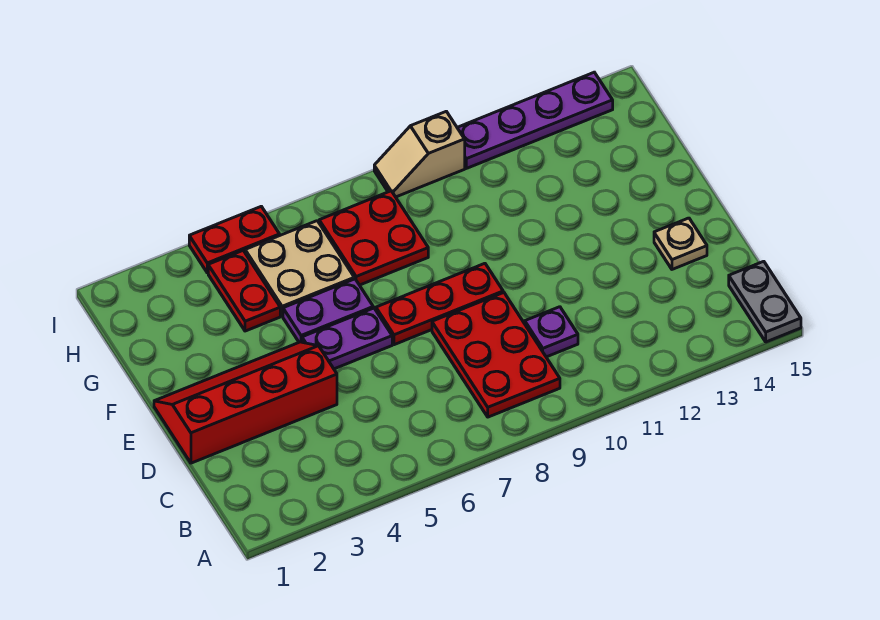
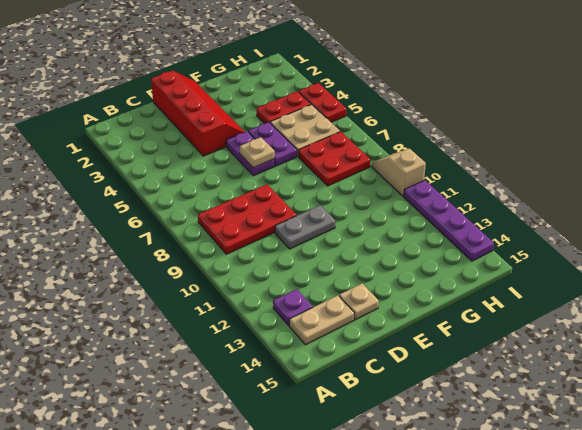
grey plate A15:B15 level 1 -> grey plate D10:E10 level 1
none -> tan plate B14:C14 level 1
purple plate C10 level 1 -> purple plate B13 level 1
none -> tan plate E6 level 2
red plate E7:E9 level 1 -> none

